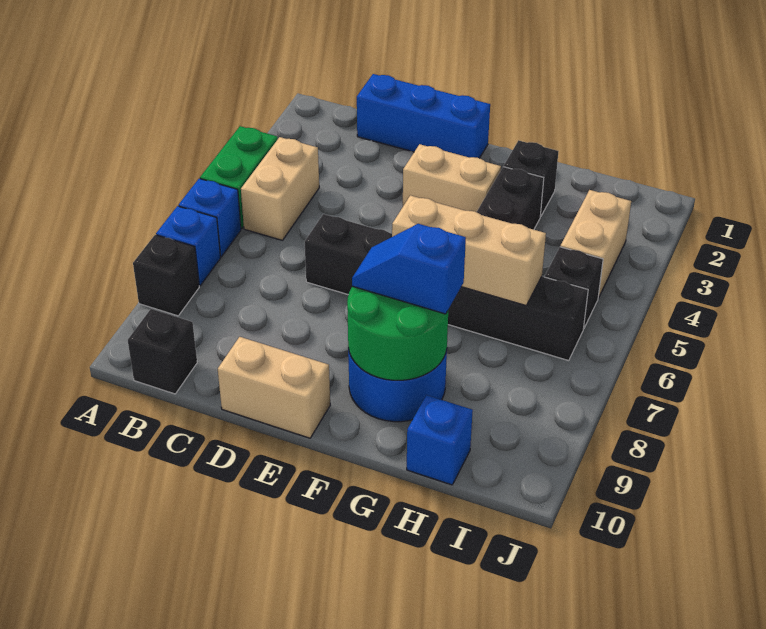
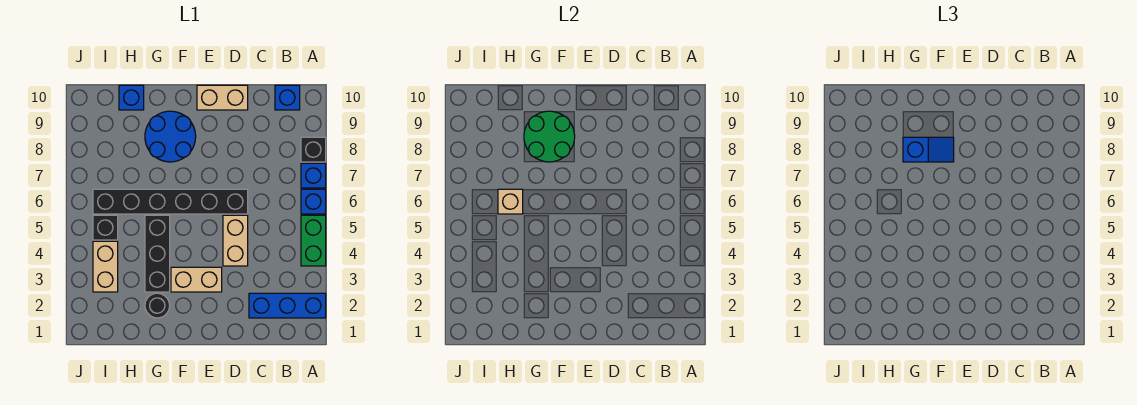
tan brick B4:B5 level 1 -> tan brick D4:D5 level 1
black brick B10 level 1 -> blue brick B10 level 1
blue brick C1:E1 level 1 -> blue brick A2:C2 level 1
tan brick F6:H6 level 2 -> tan brick H6 level 2
black brick G2 level 1 -> black round brick G2 level 1

